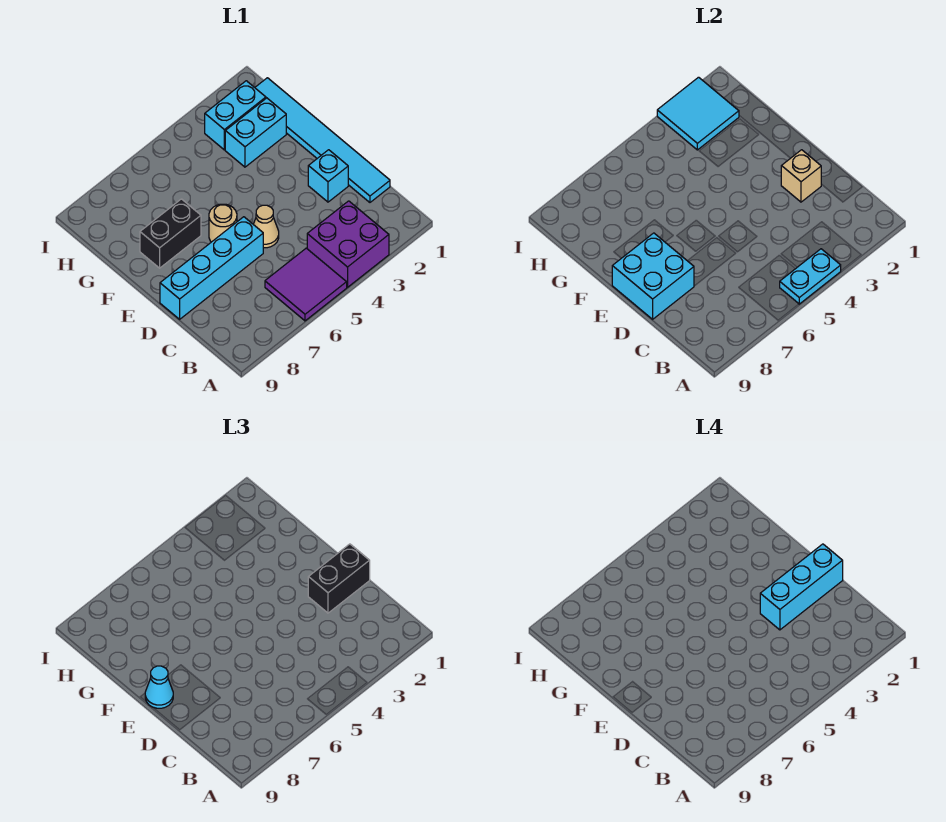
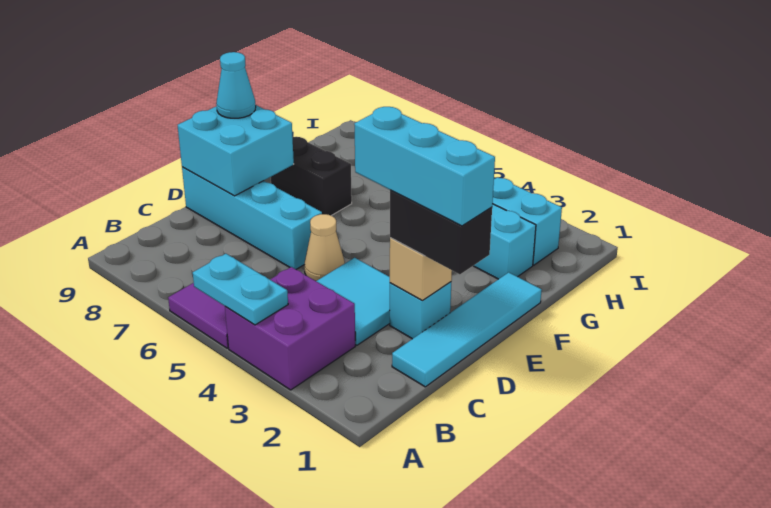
cyan tile C1:H1 level 1 -> cyan tile C1:F1 level 1
tan round brick E6 level 1 -> none
cyan tile H2:I3 level 2 -> cyan tile C3:D4 level 1

